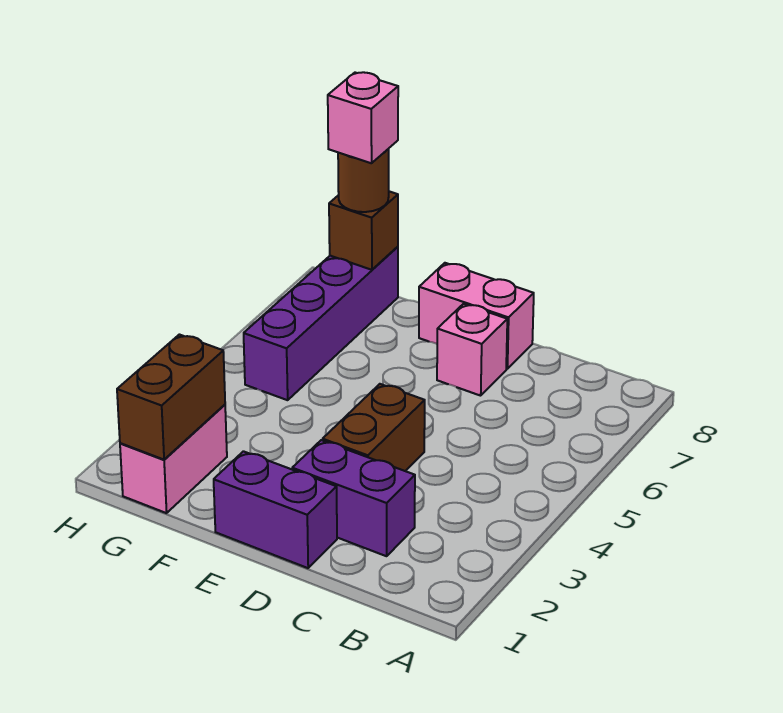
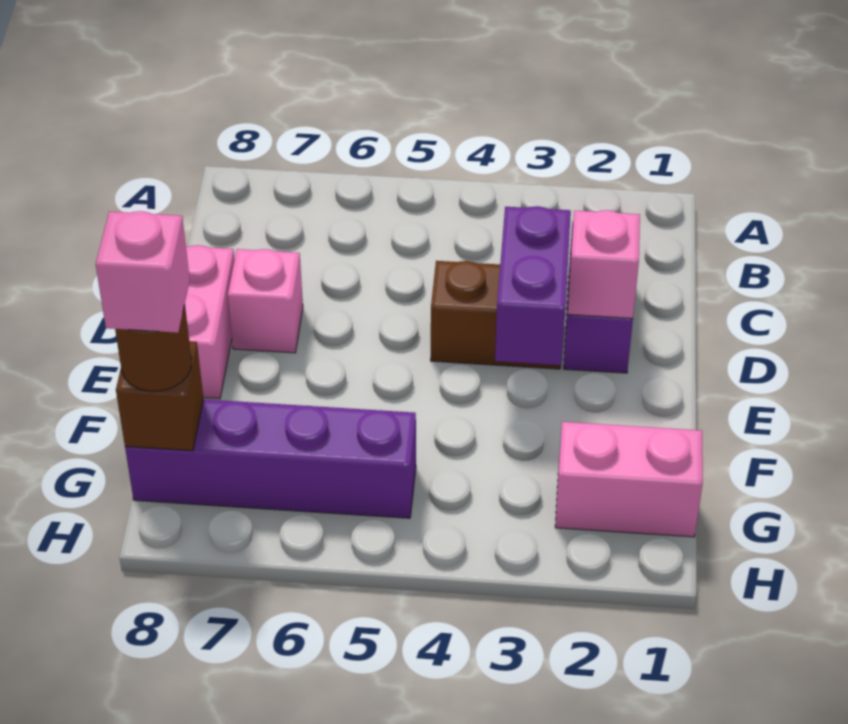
purple brick D1:E1 level 1 -> purple brick D3:E3 level 2
none -> pink brick D2 level 2
brown brick G1:G2 level 2 -> none

